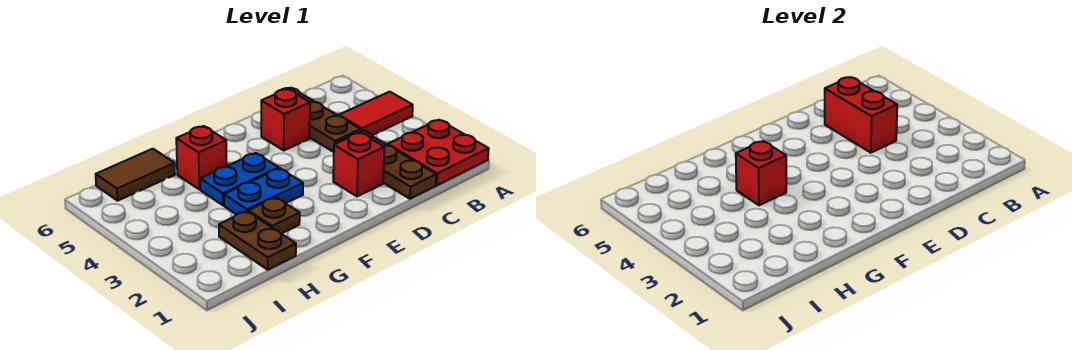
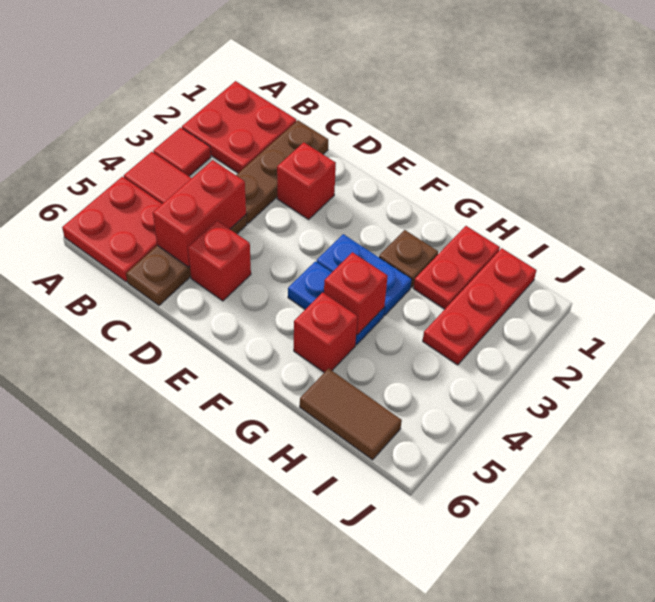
none -> red tile A3 level 1
none -> red plate A5:B6 level 1
brown plate H1:H2 level 1 -> red plate H1:H2 level 1
none -> red plate I1:I3 level 1

